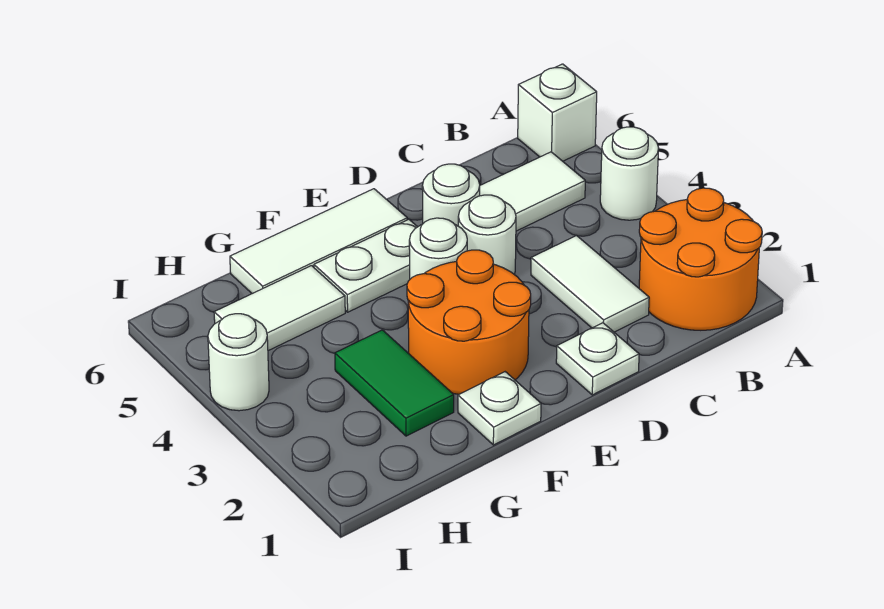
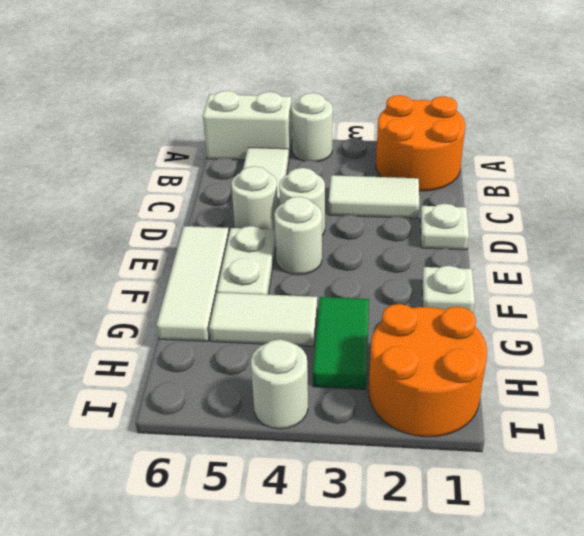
white brick A6 level 1 -> white brick A5:A6 level 1
orange round brick E2:F3 level 1 -> orange round brick H1:I2 level 1
green tile G2:G3 level 1 -> green tile G3:H3 level 1
white tile G5:H5 level 1 -> white tile G4:G5 level 1

